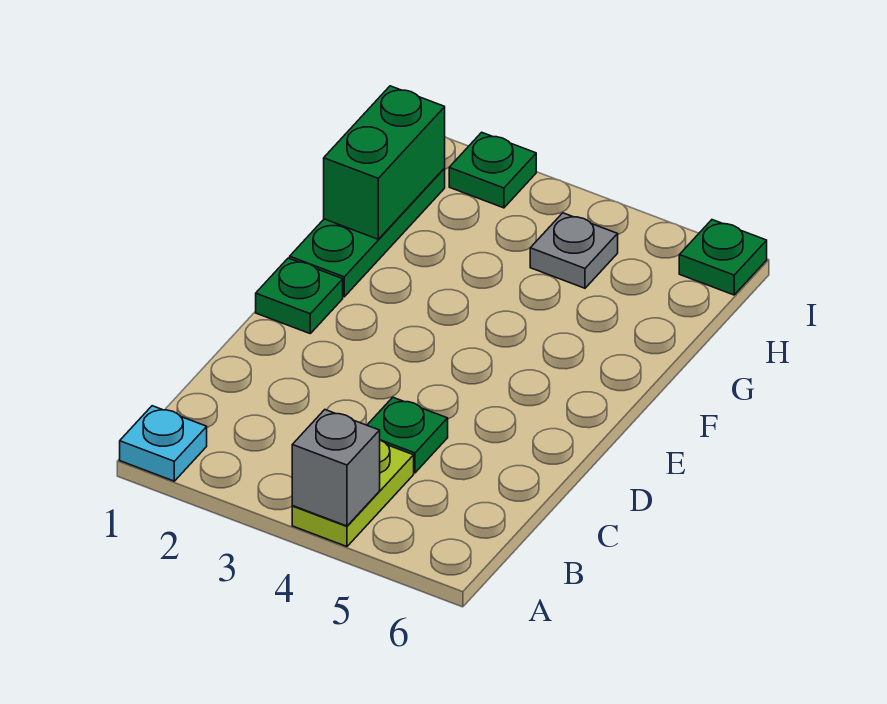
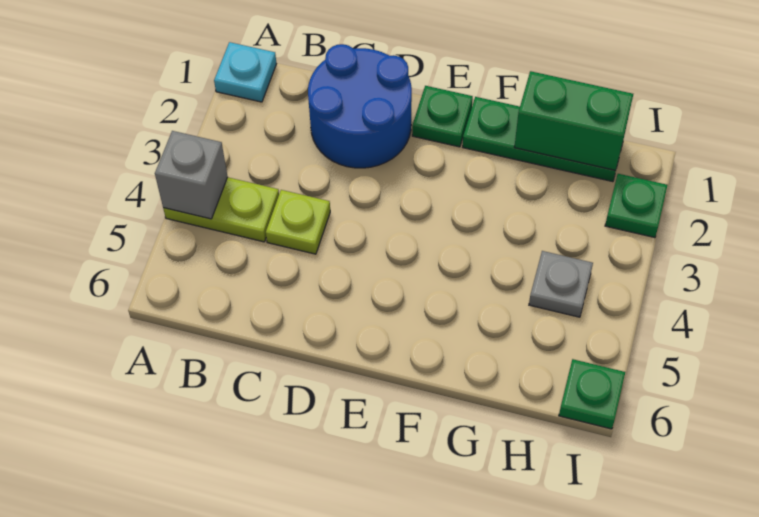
none -> blue round brick C1:D2 level 1
green plate C4 level 1 -> lime plate C4 level 1

